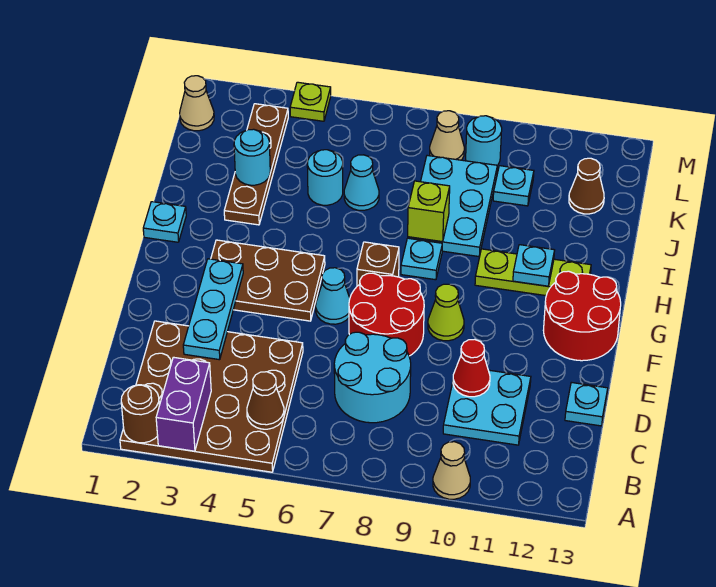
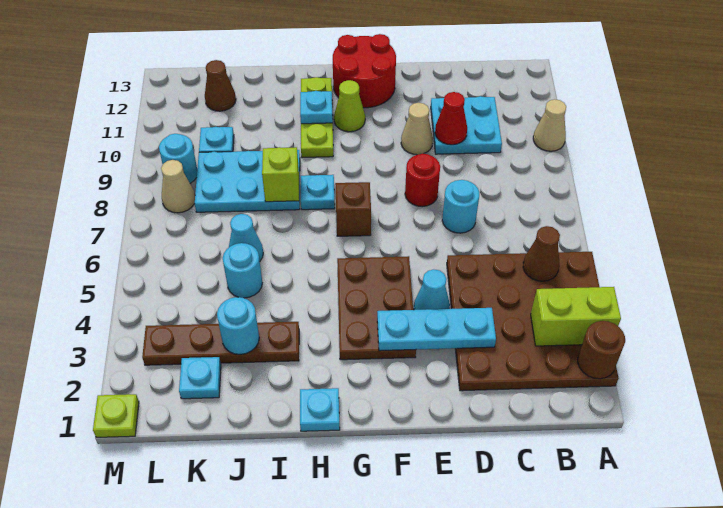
purple brick A3:B3 level 2 -> lime brick A3:B3 level 2
cyan round brick C7:D8 level 1 -> cyan round brick D7 level 1
cyan plate D13 level 1 -> cyan plate K2 level 1
red round brick E7:F8 level 1 -> red round brick E8 level 1
cyan cone F6 level 1 -> cyan cone E4 level 1
lime cone F9 level 1 -> lime cone G11 level 1
tan cone L1 level 1 -> tan cone E10 level 1
lime plate M4 level 1 -> lime plate M1 level 1

